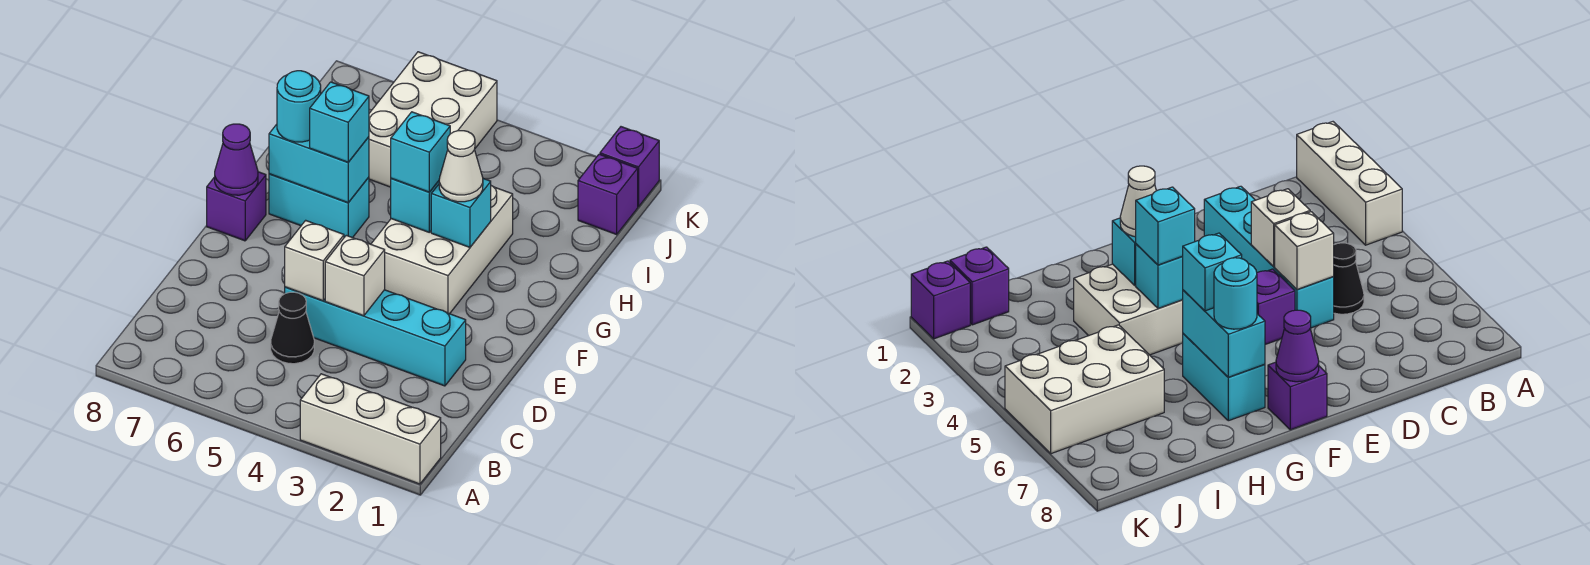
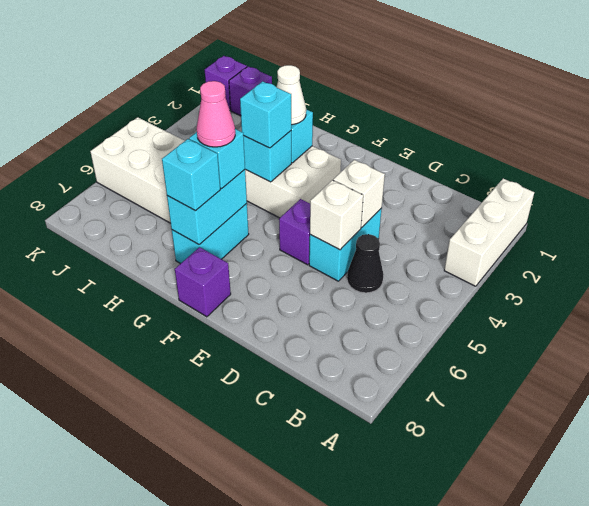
cyan brick D2:D5 level 1 -> cyan brick D4:D5 level 1
purple cone F8 level 2 -> none
none -> pink cone G6 level 4
cyan round brick G7 level 3 -> cyan brick G7 level 3

